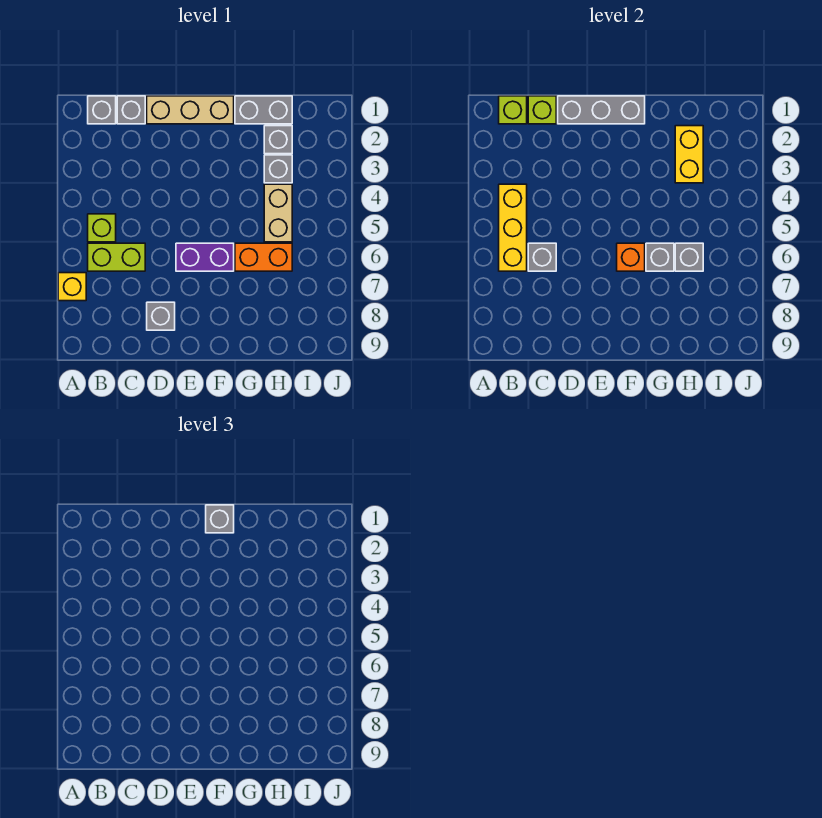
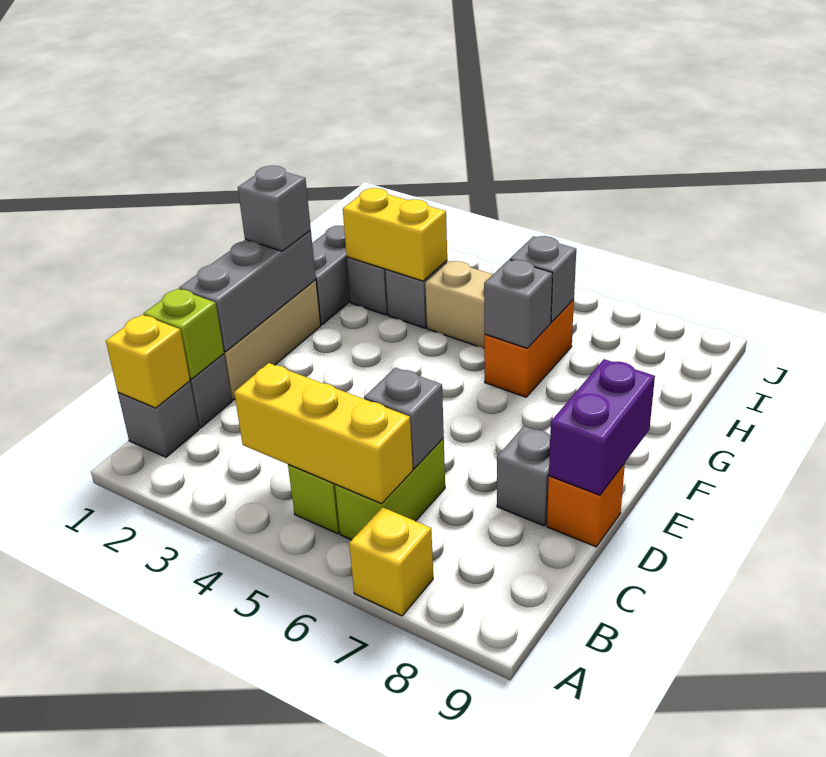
lime brick B1 level 2 -> yellow brick B1 level 2
purple brick E6:F6 level 1 -> purple brick D9:E9 level 2
orange brick F6 level 2 -> orange brick D9 level 1

